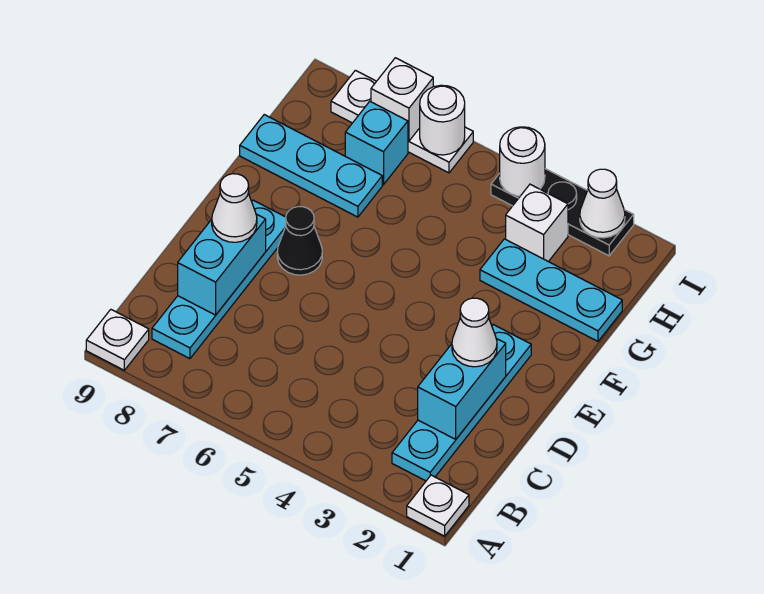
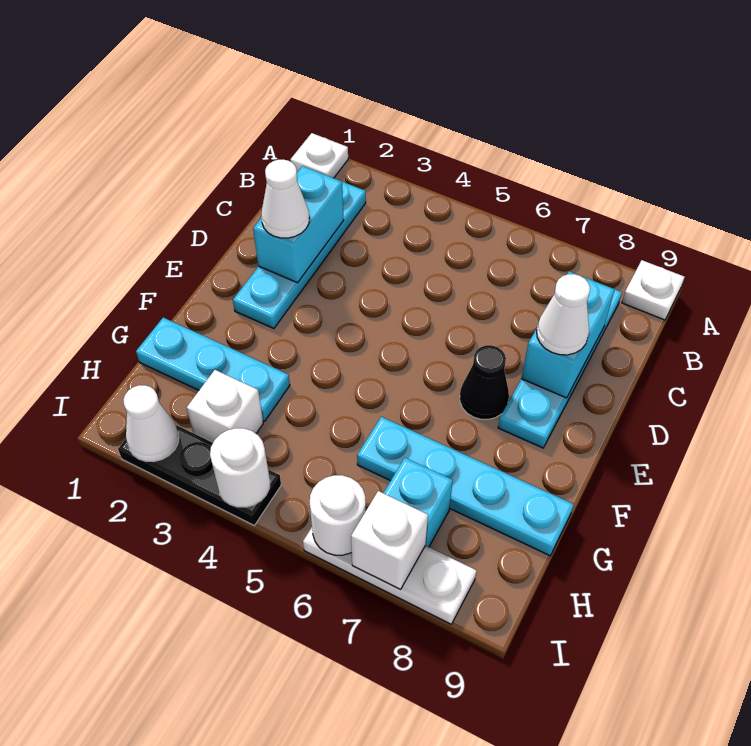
cyan plate G7:G9 level 1 -> cyan plate G6:G9 level 1

